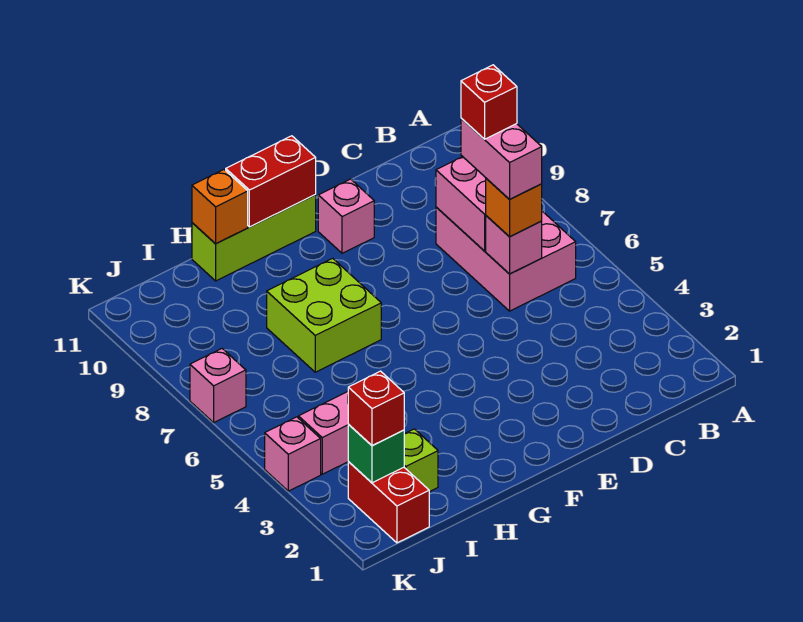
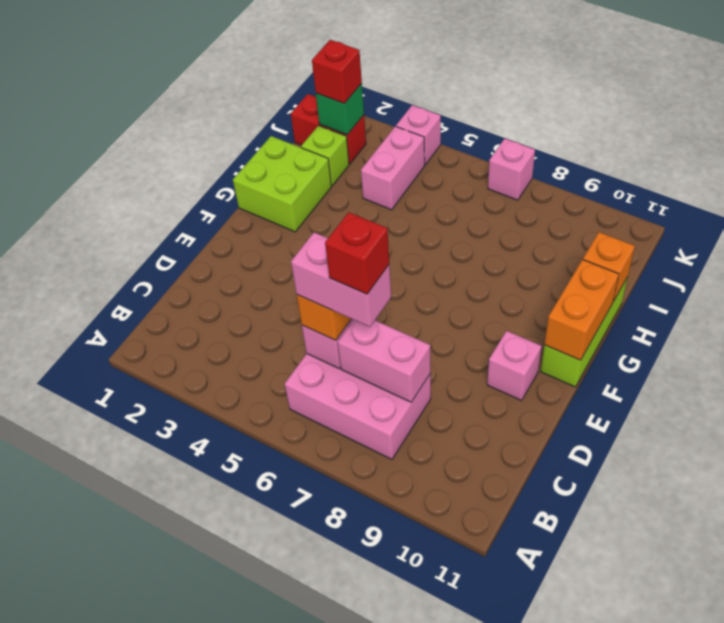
red brick F11:G11 level 2 -> orange brick F11:G11 level 2
lime brick G7:H8 level 1 -> lime brick G1:H2 level 1

